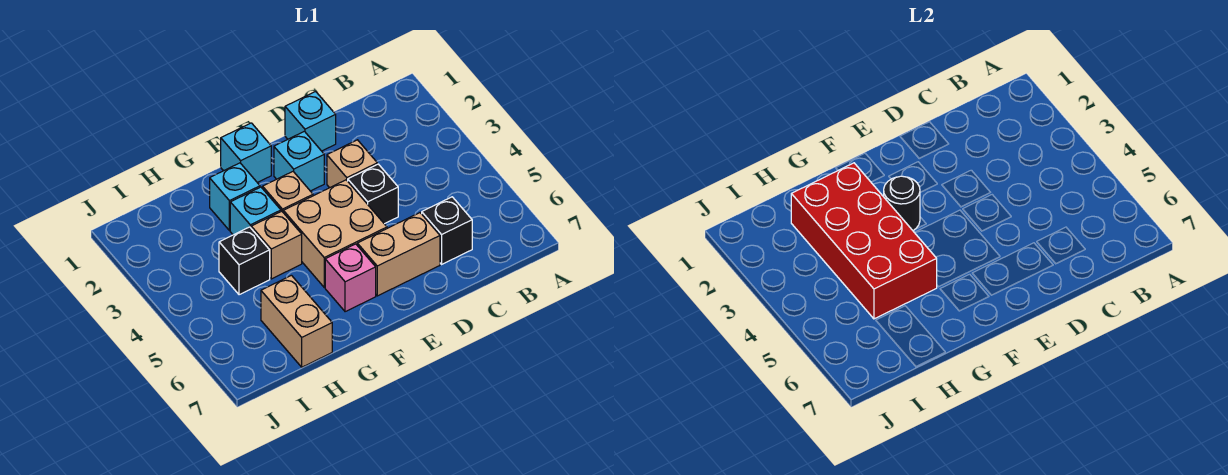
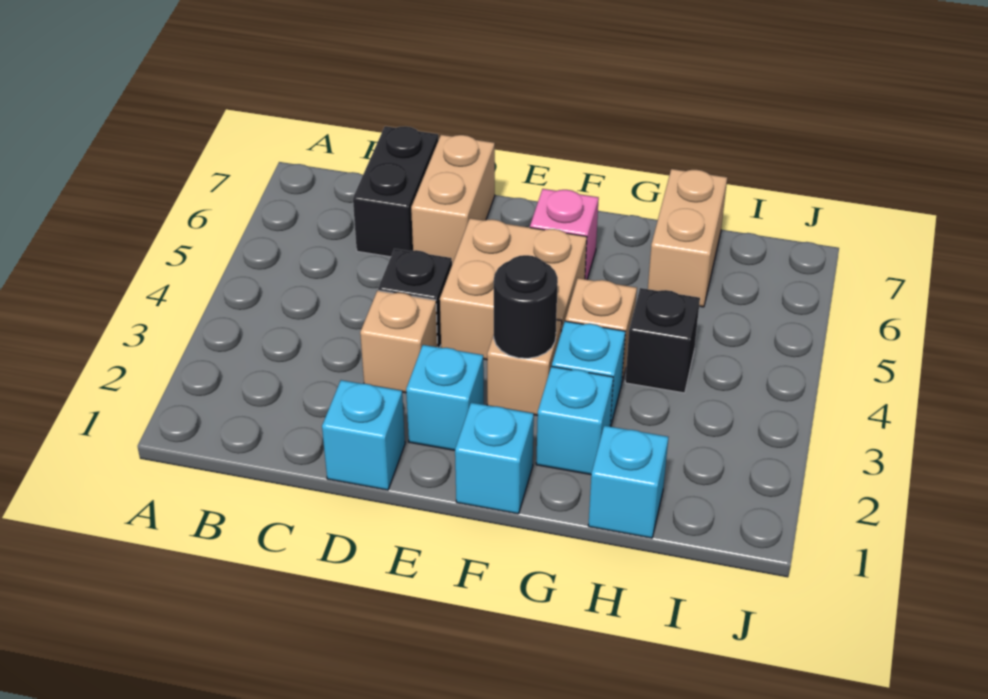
black brick C6 level 1 -> black brick C6:C7 level 1
tan brick D6:E6 level 1 -> tan brick D6:D7 level 1
red brick G2:H5 level 2 -> none
none -> cyan brick H1 level 1

